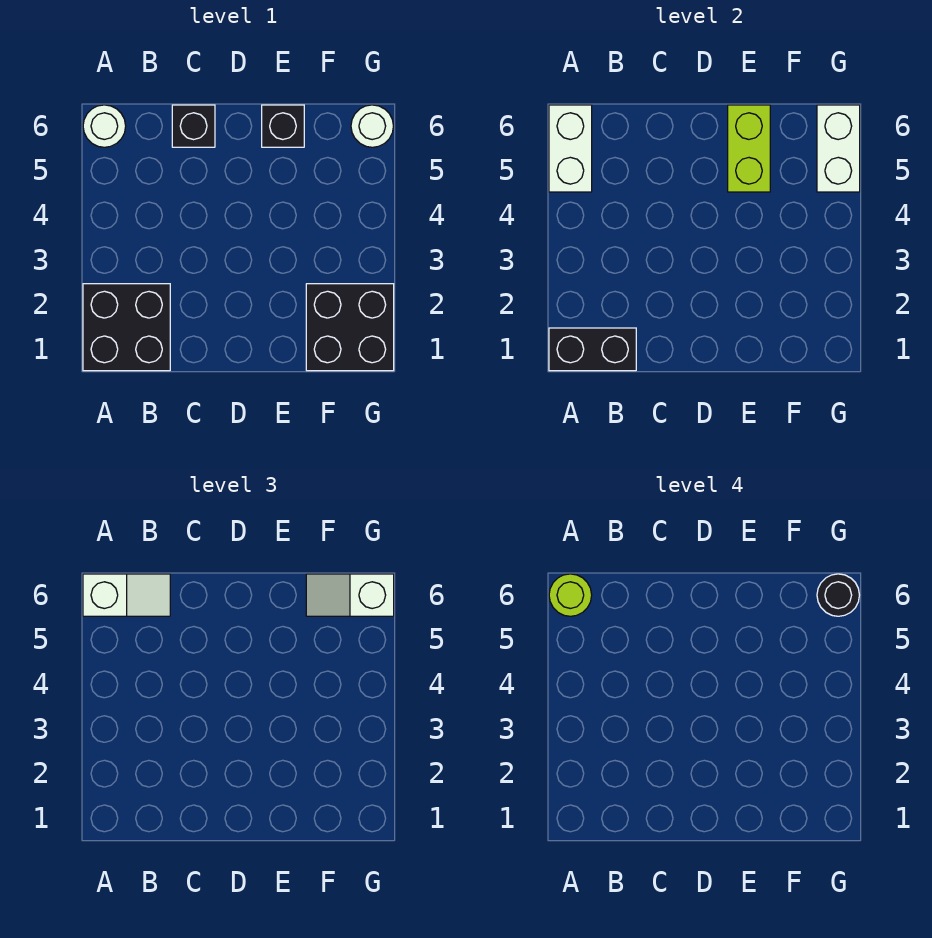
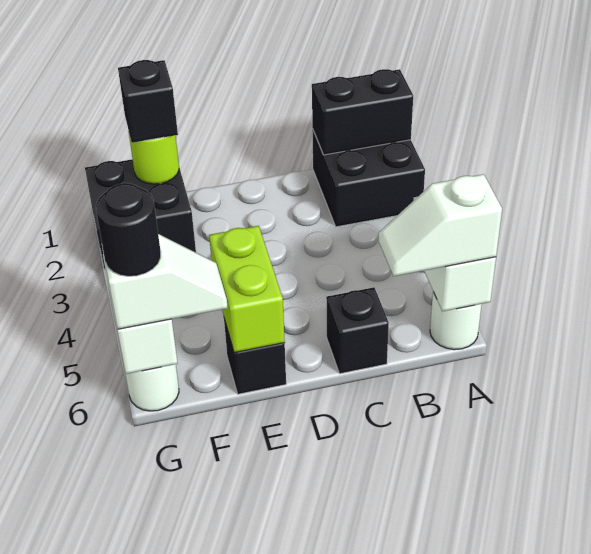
lime round brick A6 level 4 -> lime round brick F1 level 2
none -> black brick F1 level 3

